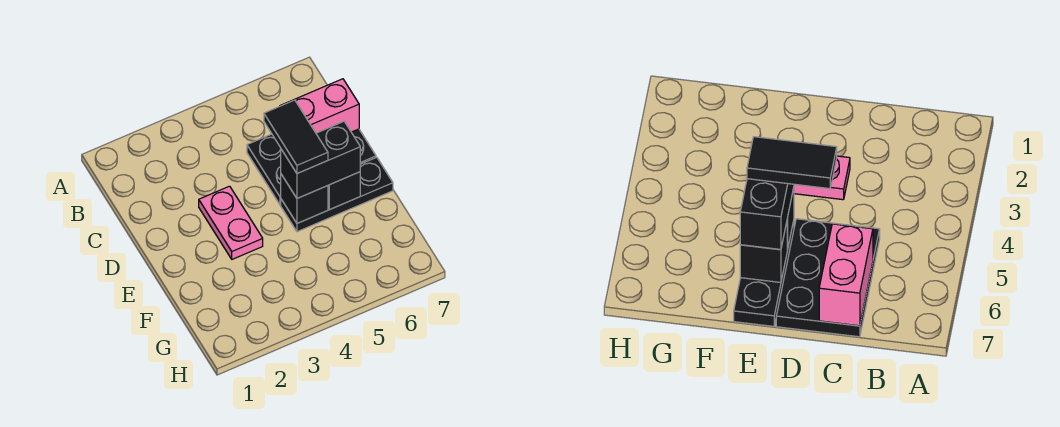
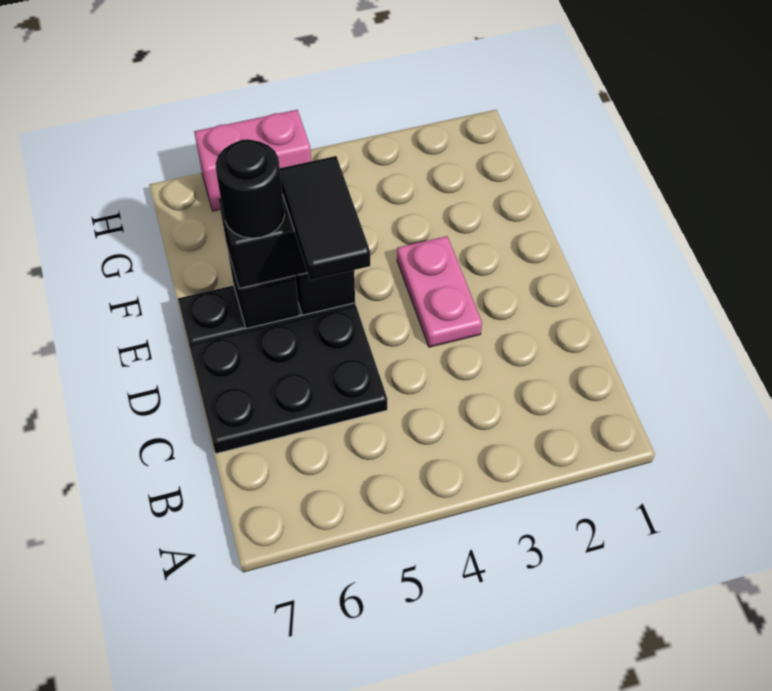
pink brick C6:C7 level 2 -> pink brick H5:H6 level 1
none -> black round brick E6 level 4

